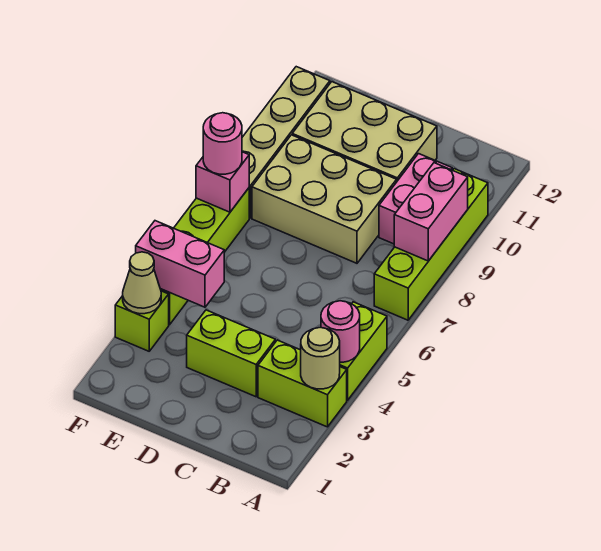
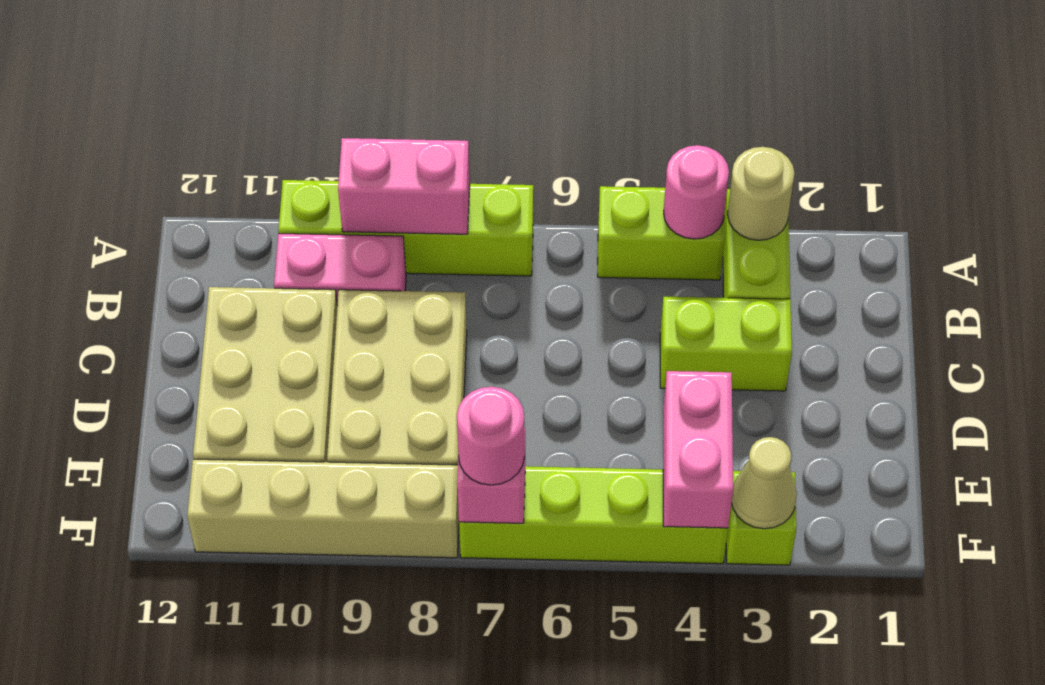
lime brick C3:D3 level 1 -> lime brick C3:C4 level 1

